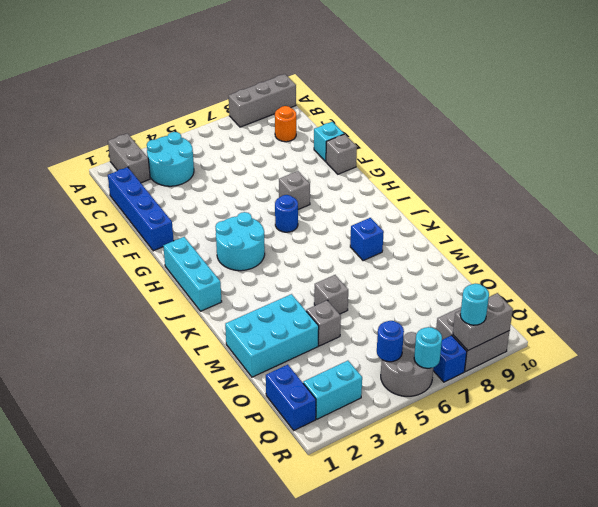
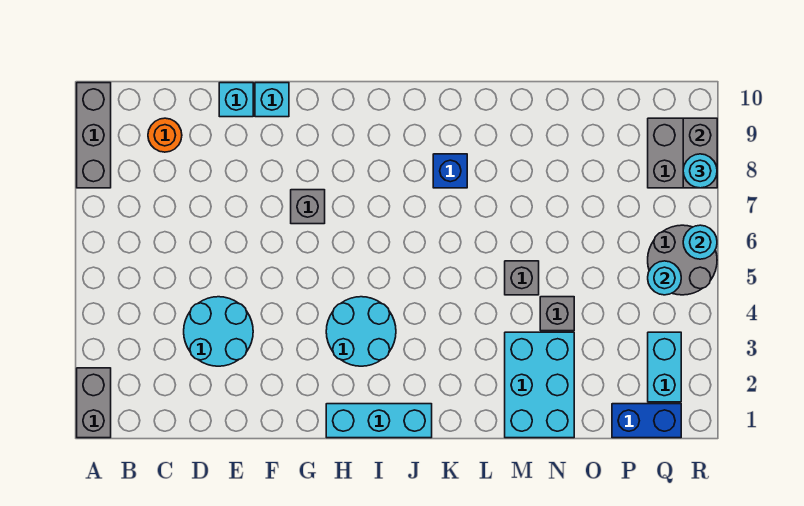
grey brick A2:B2 level 1 -> grey brick A1:A2 level 1
cyan round brick B3:C4 level 1 -> cyan round brick D3:E4 level 1
blue brick C1:F1 level 1 -> none
grey brick F10 level 1 -> cyan brick F10 level 1
blue round brick H6 level 1 -> none
blue round brick Q5 level 2 -> cyan round brick Q5 level 2
blue brick R7 level 1 -> none

